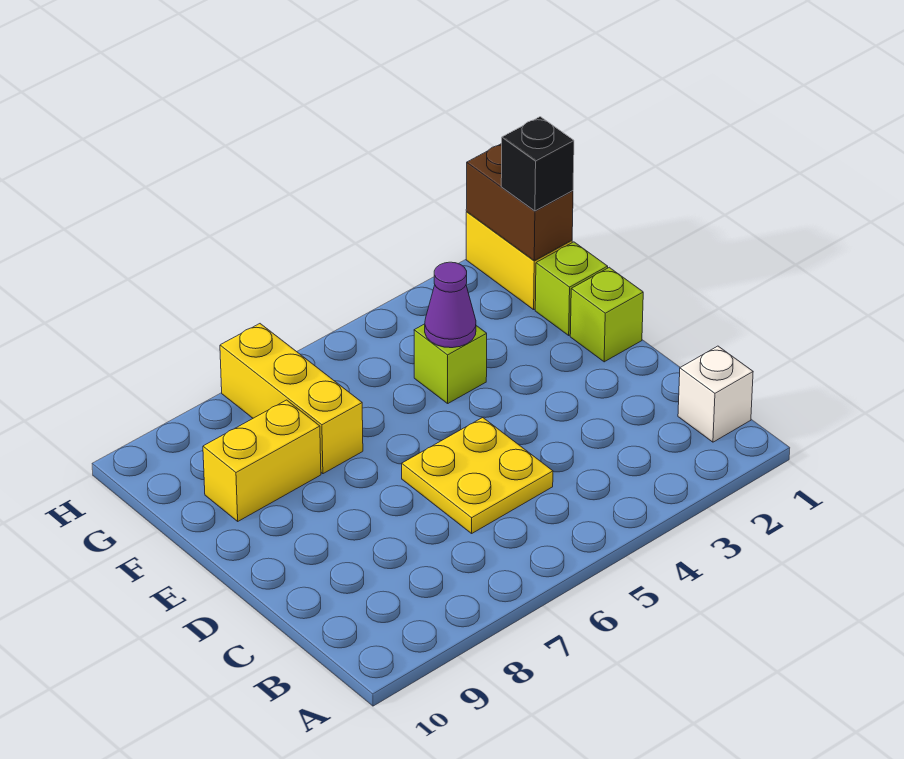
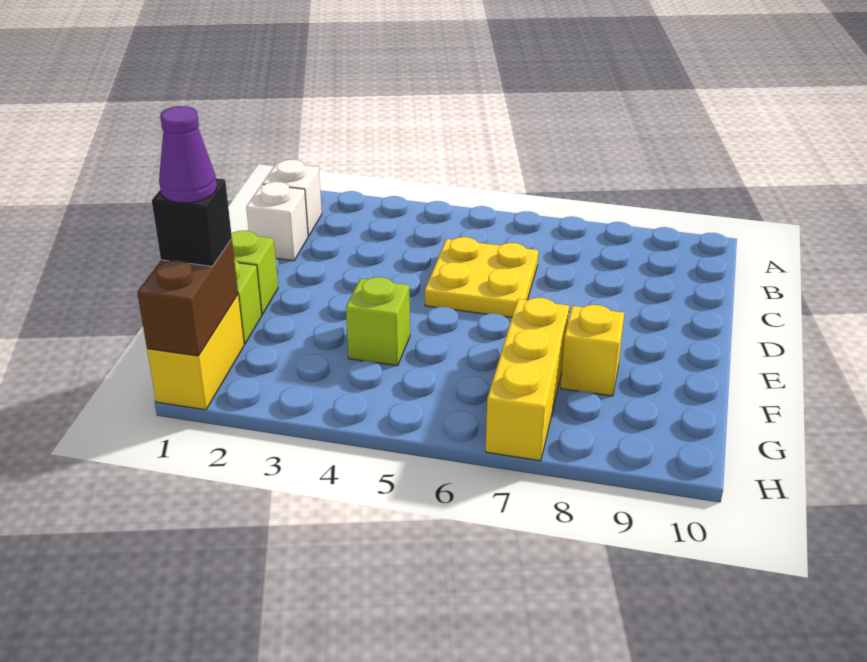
none -> white brick C1 level 1
purple cone F4 level 2 -> purple cone G1 level 4
yellow brick F8:F9 level 1 -> yellow brick F8 level 1

